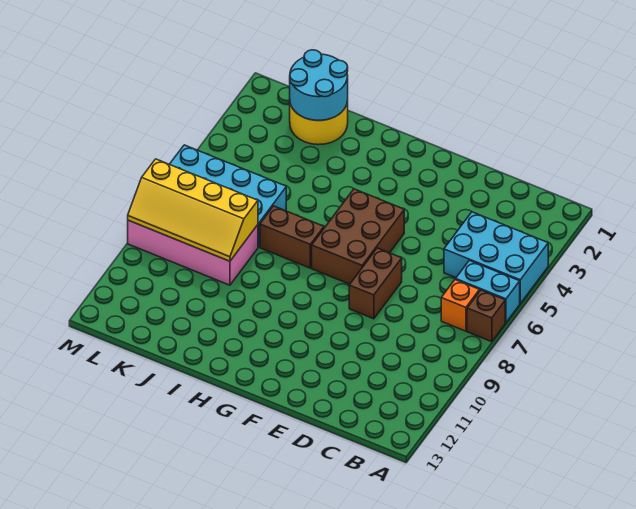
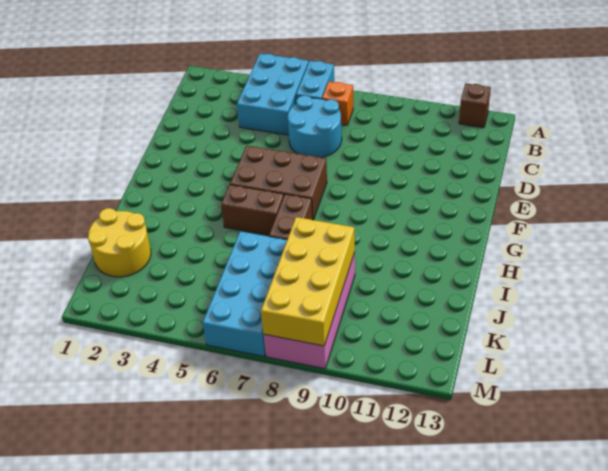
brown brick A7 level 1 -> brown brick A12 level 1
brown brick E7:E8 level 1 -> brown brick H5:H6 level 1
cyan round brick J1:K2 level 2 -> cyan round brick C6:D7 level 1
yellow slope J8:M9 level 2 top 8 -> yellow brick J8:M9 level 2

